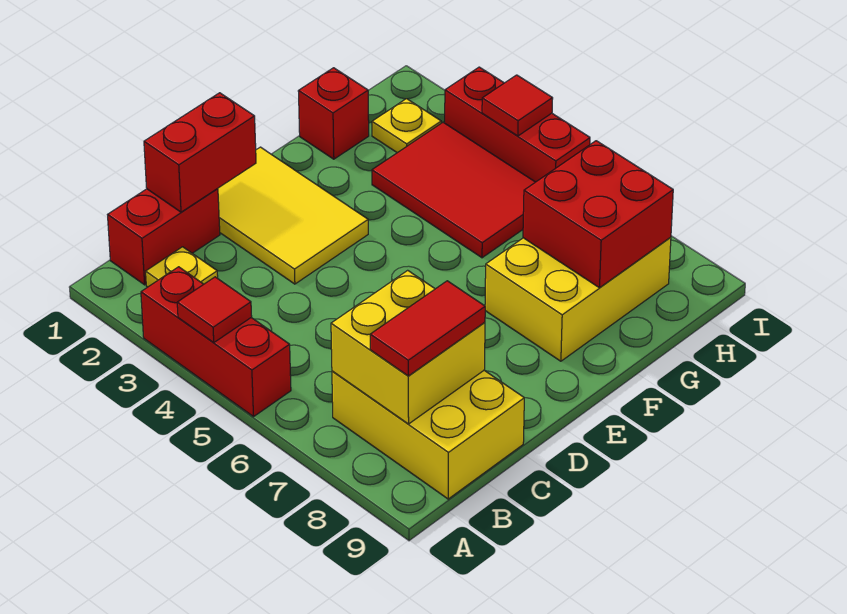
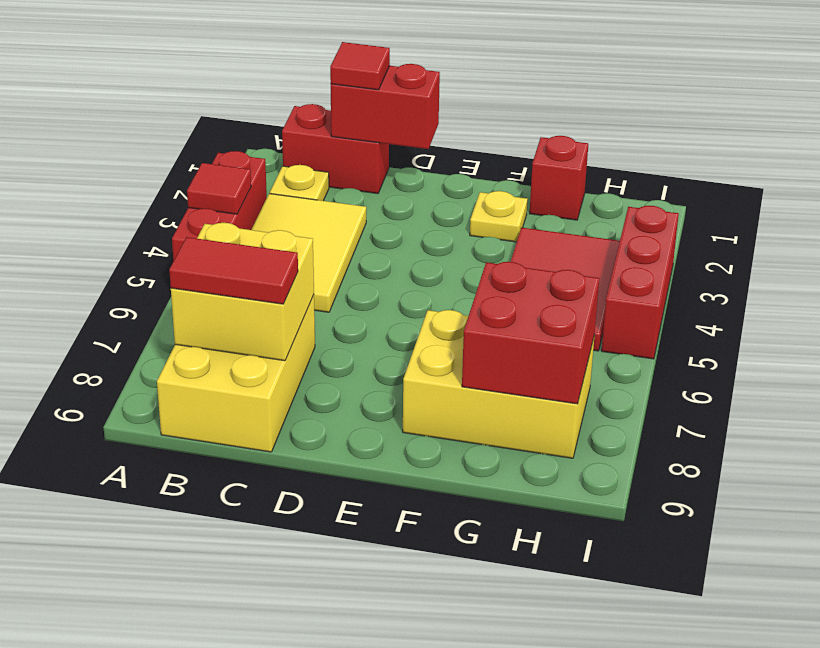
yellow tile D1:E3 level 1 -> yellow tile B3:C5 level 1
yellow plate H2 level 1 -> yellow plate F2 level 1
red tile I4 level 2 -> red tile C1 level 3

